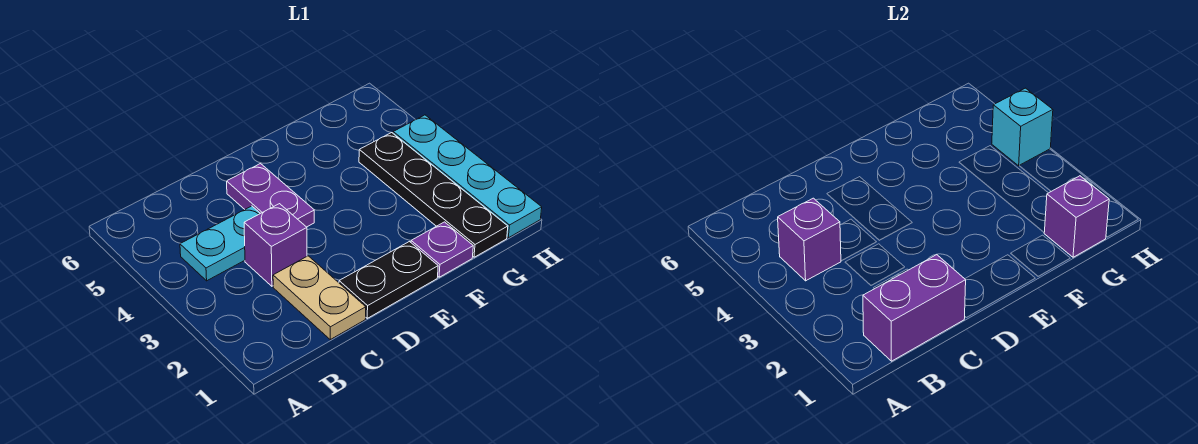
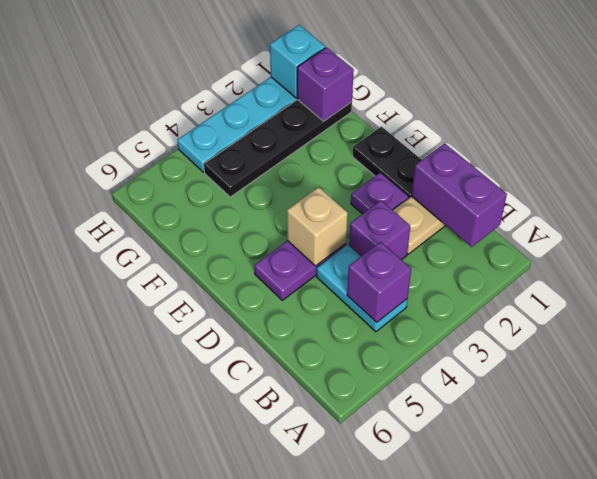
none -> tan brick D4 level 2
purple plate F1 level 1 -> purple plate D2 level 1
cyan brick H4 level 2 -> cyan brick H1 level 2

